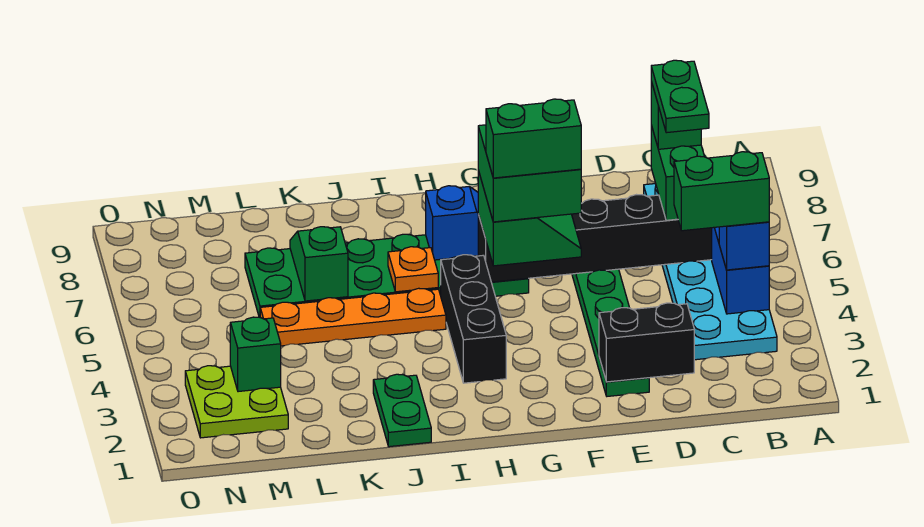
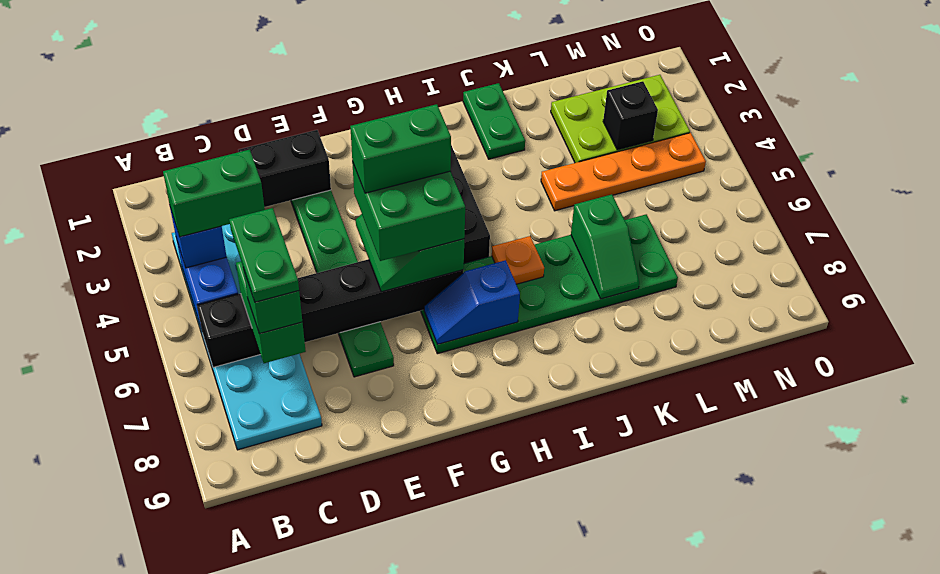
orange plate I5:L5 level 1 -> orange plate K4:N4 level 1
lime plate M2:N3 level 1 -> lime plate L2:N3 level 1
green brick M3 level 2 -> black brick M3 level 2

